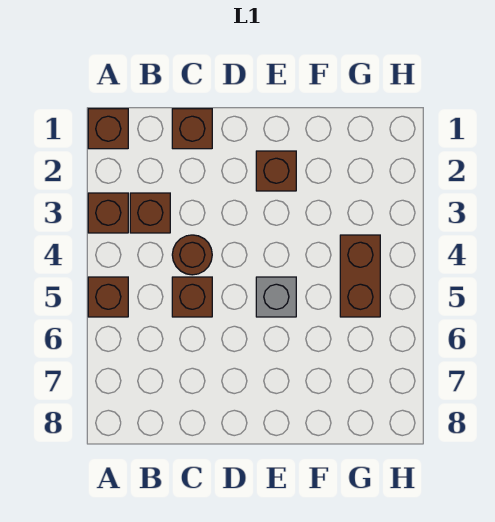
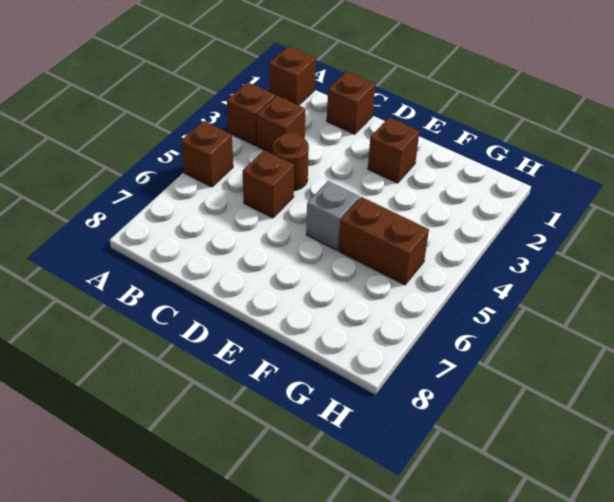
brown brick G4:G5 level 1 -> brown brick F5:G5 level 1

